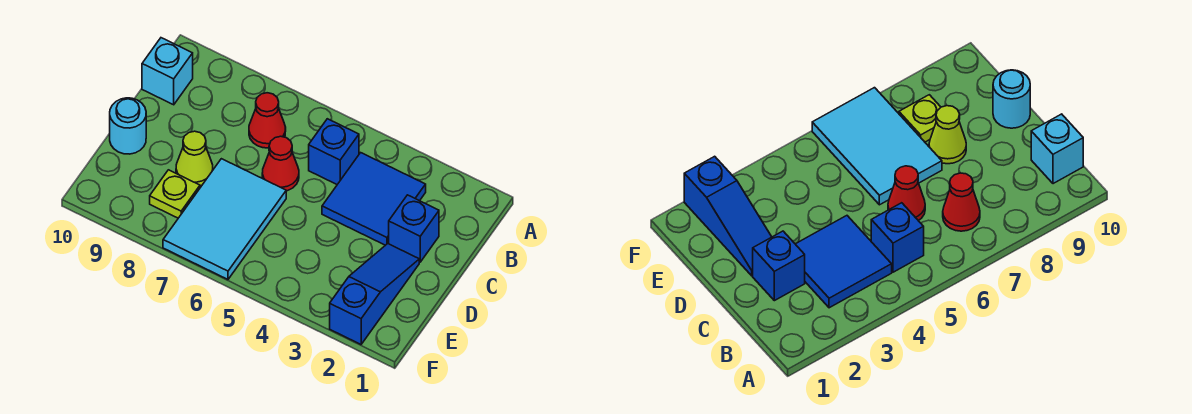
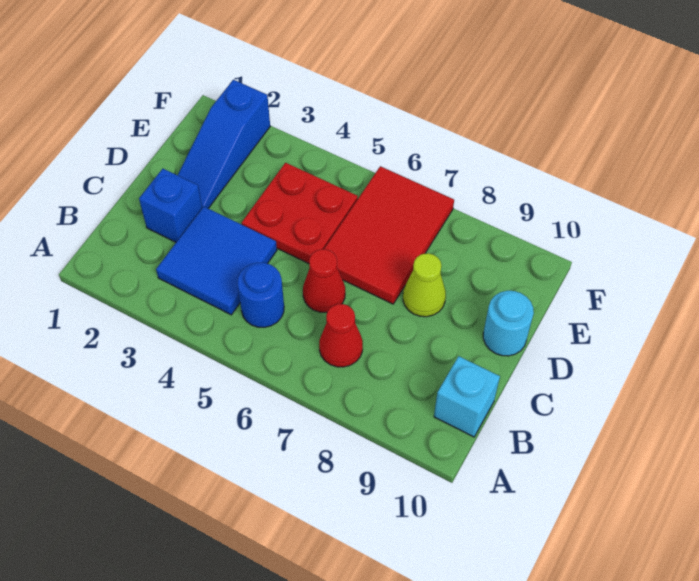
blue brick B5 level 1 -> blue round brick B5 level 1
none -> red plate D4:E5 level 1
cyan tile D6:F7 level 1 -> red tile D6:F7 level 1
lime plate E8 level 1 -> none

